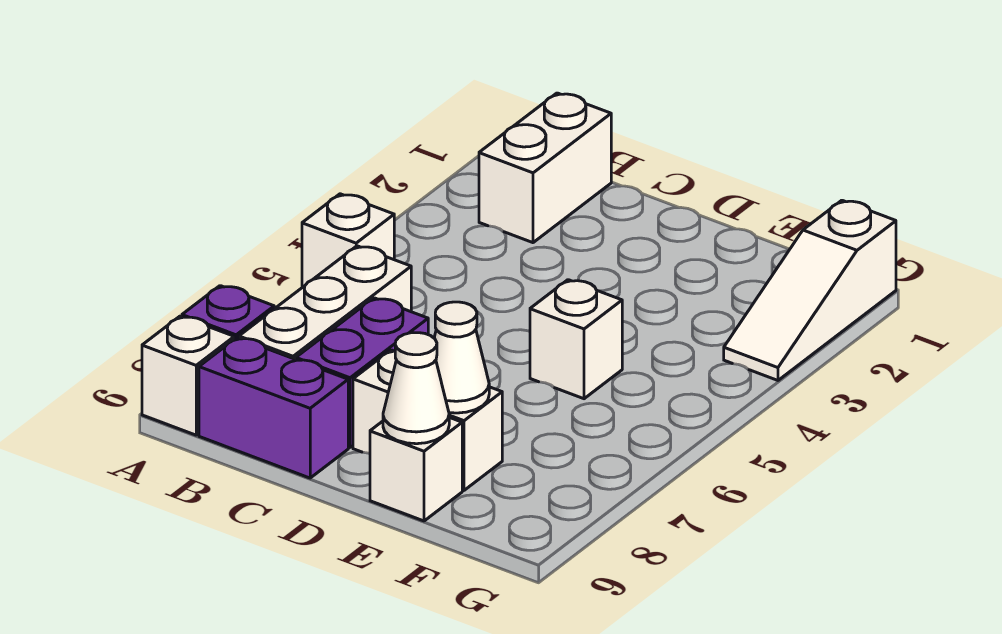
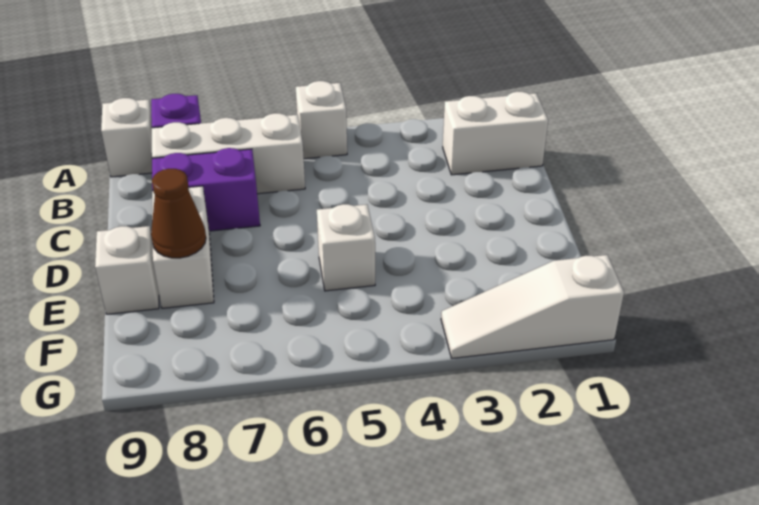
purple brick B9:C9 level 1 -> none
white cone E8 level 2 -> brown cone E8 level 2
white cone E9 level 2 -> none

